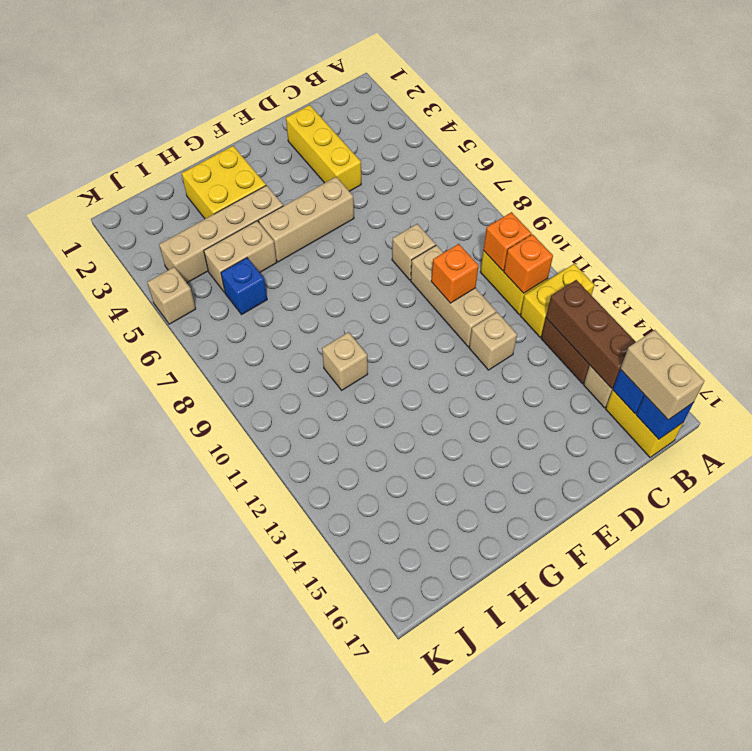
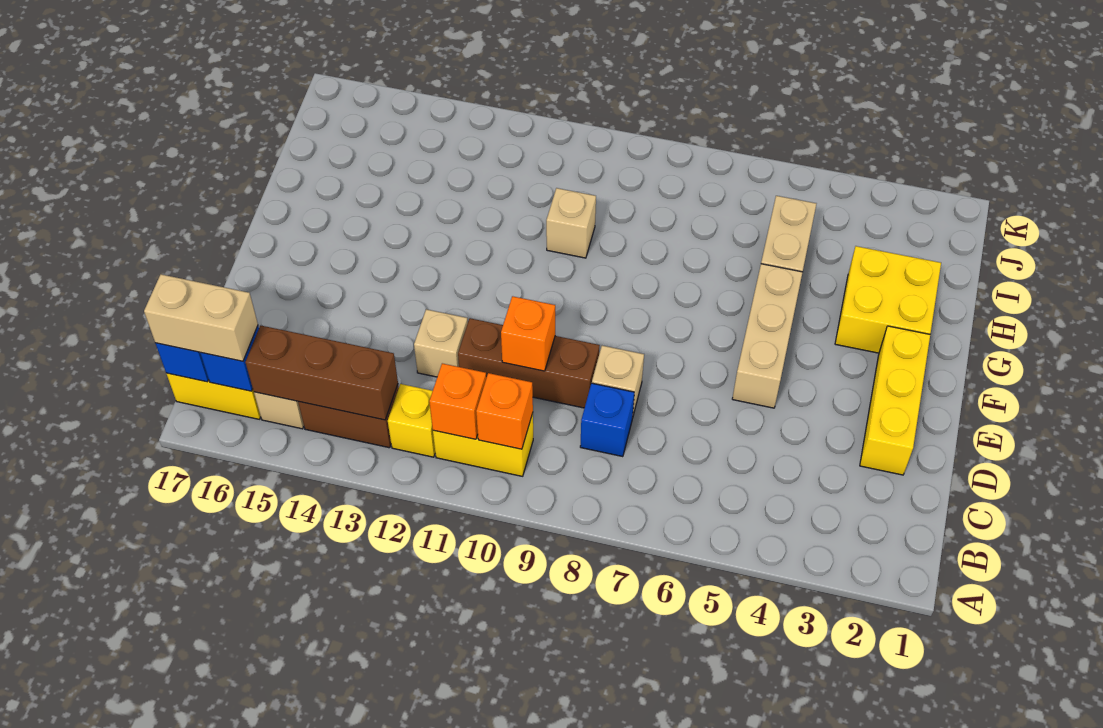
yellow brick A12:B12 level 1 -> yellow brick B12 level 1
yellow brick D2:D4 level 1 -> yellow brick D2:F2 level 1
tan brick D9:D11 level 1 -> brown brick D9:D11 level 1
tan brick G4:J4 level 1 -> none
blue brick I6 level 1 -> blue brick C8 level 1
tan brick K5 level 1 -> none

